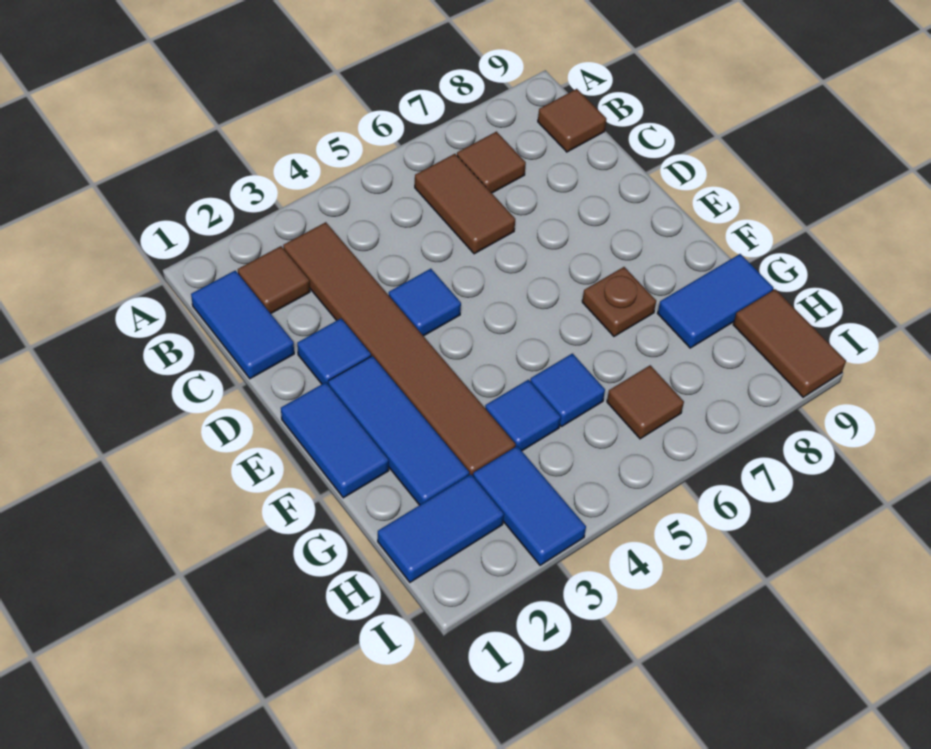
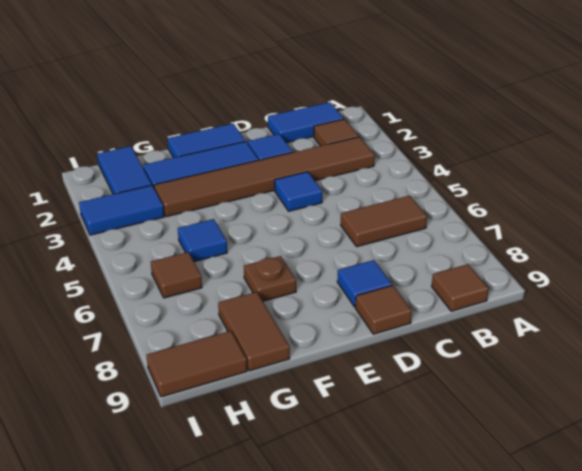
brown tile B7 level 1 -> brown tile D9 level 1
blue tile G4 level 1 -> blue tile D8 level 1
blue tile G8:G9 level 1 -> brown tile G8:G9 level 1

